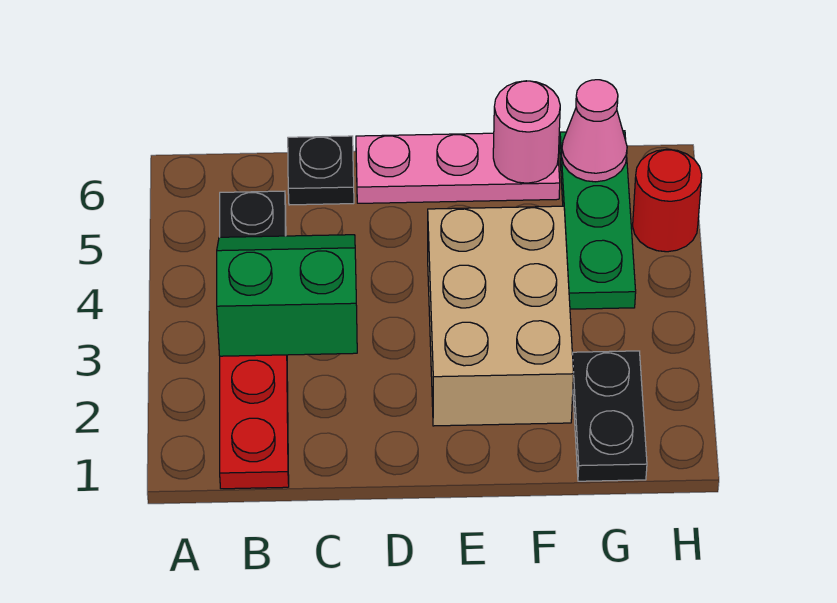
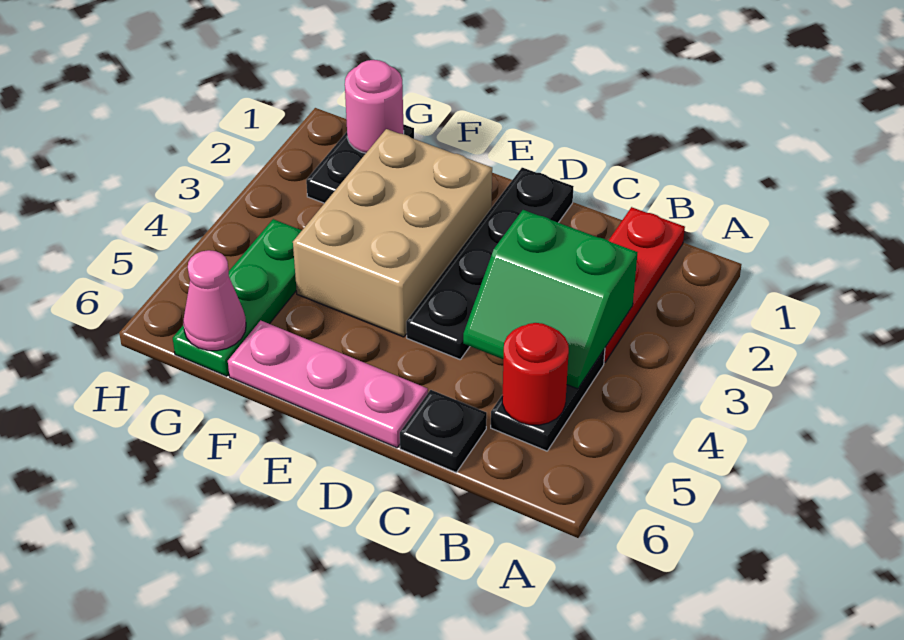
none -> black plate D1:D4 level 1
pink round brick F6 level 2 -> pink round brick G1 level 2
red round brick H5 level 1 -> red round brick B5 level 2

